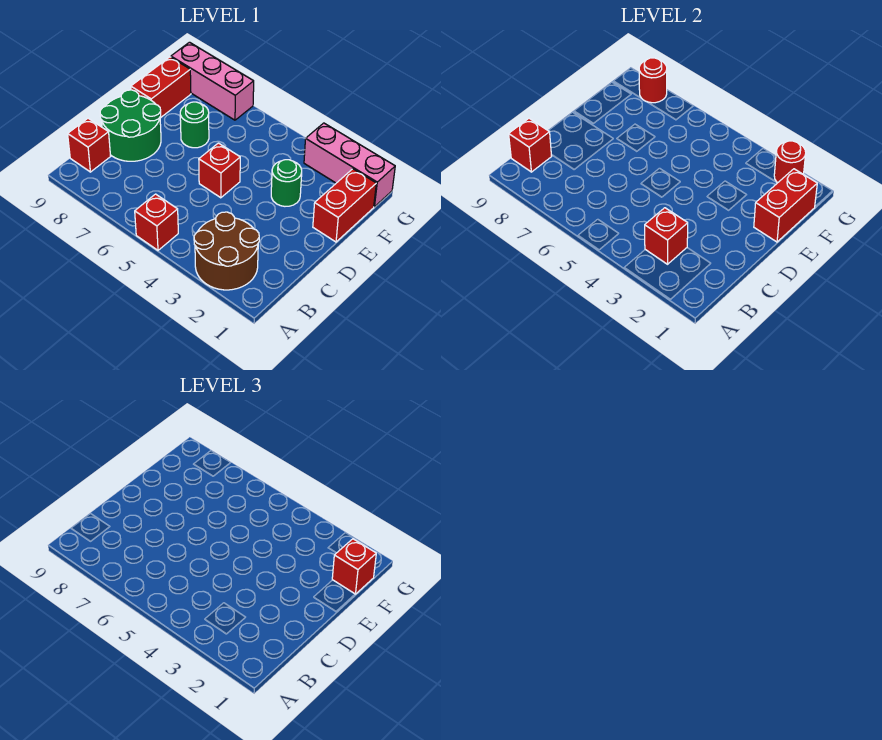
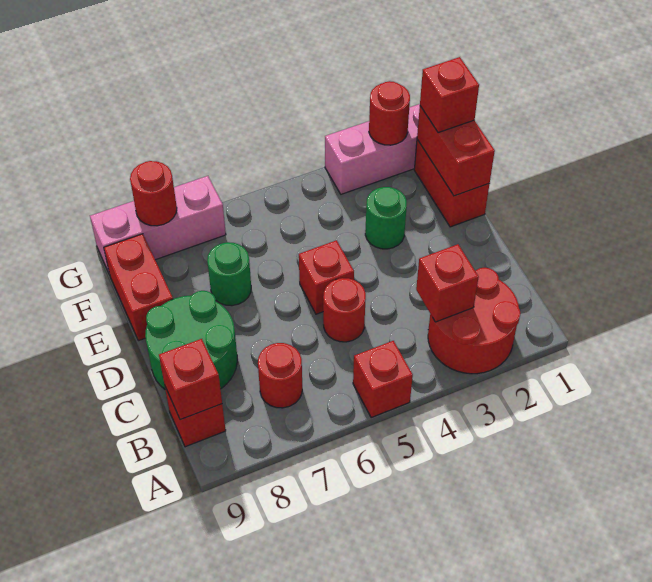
brown round brick A2:B3 level 1 -> red round brick A2:B3 level 1
none -> red round brick B7 level 1
none -> red round brick C5 level 1

